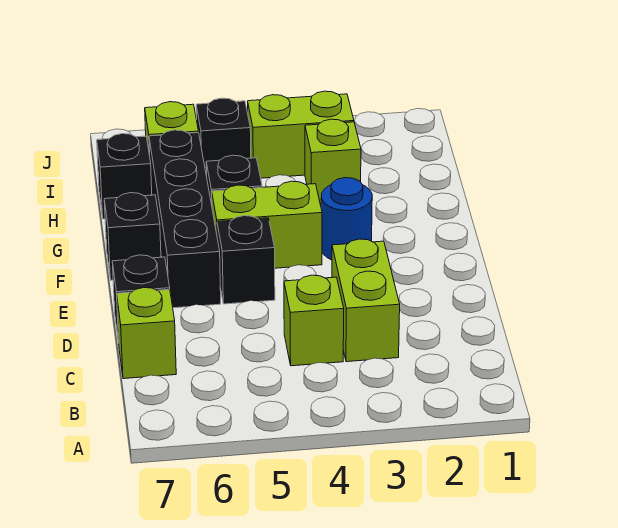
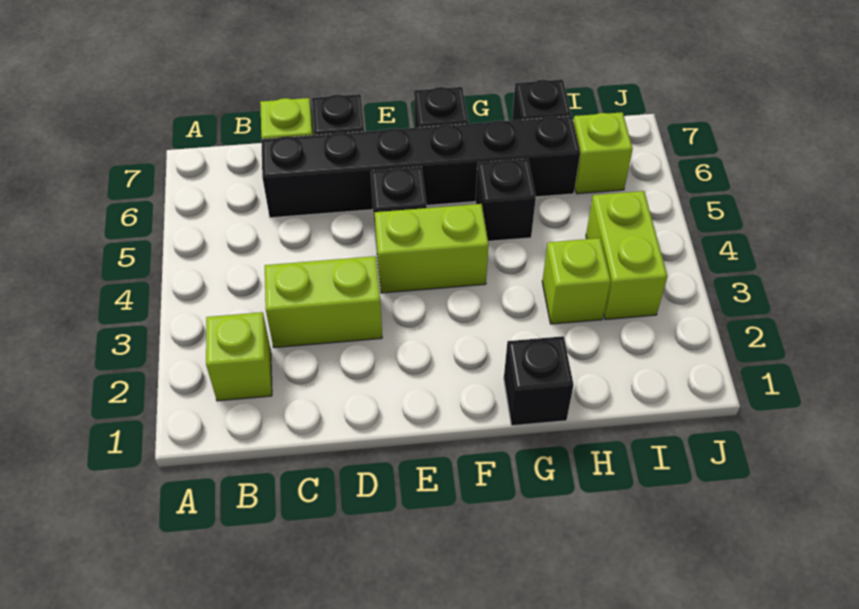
lime brick C4 level 1 -> lime brick B2 level 1
black brick E6:H6 level 1 -> black brick C6:H6 level 1
blue round brick F3 level 1 -> none
lime brick F4:F5 level 1 -> lime brick E4:F4 level 1
black brick I5 level 1 -> black brick G1 level 1

